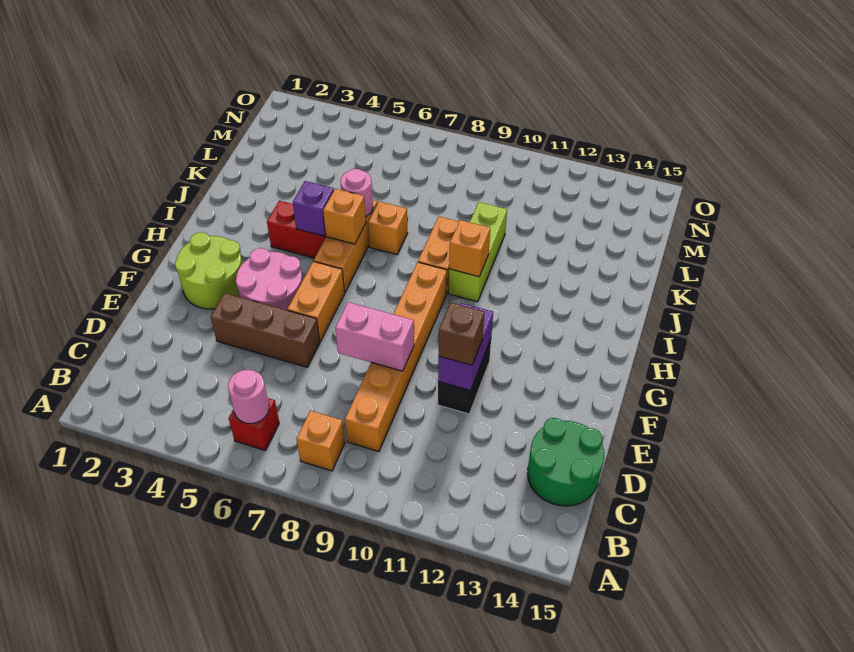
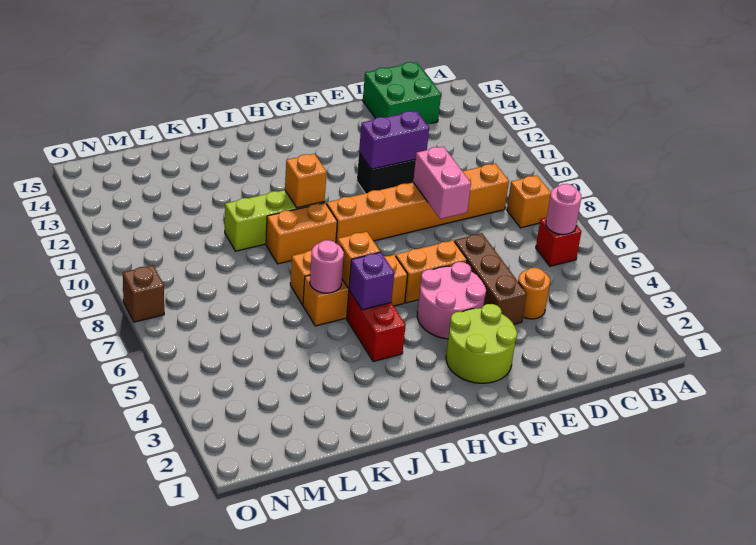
green round brick C14:D15 level 1 -> green brick C14:D15 level 1
none -> orange round brick D4 level 1
brown brick E11 level 3 -> brown brick O8 level 1

